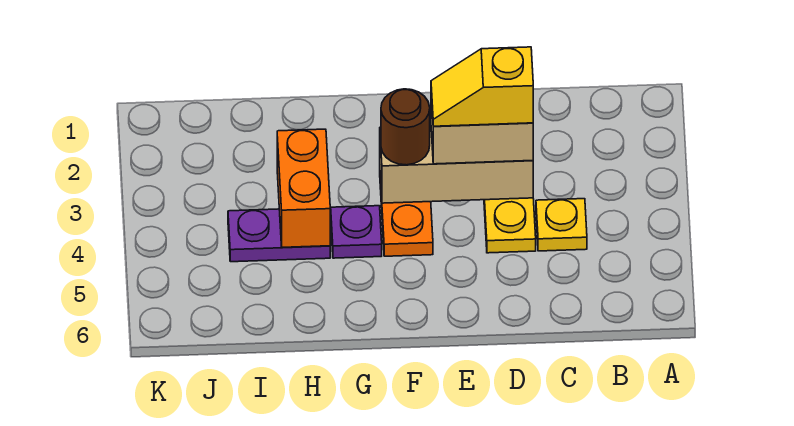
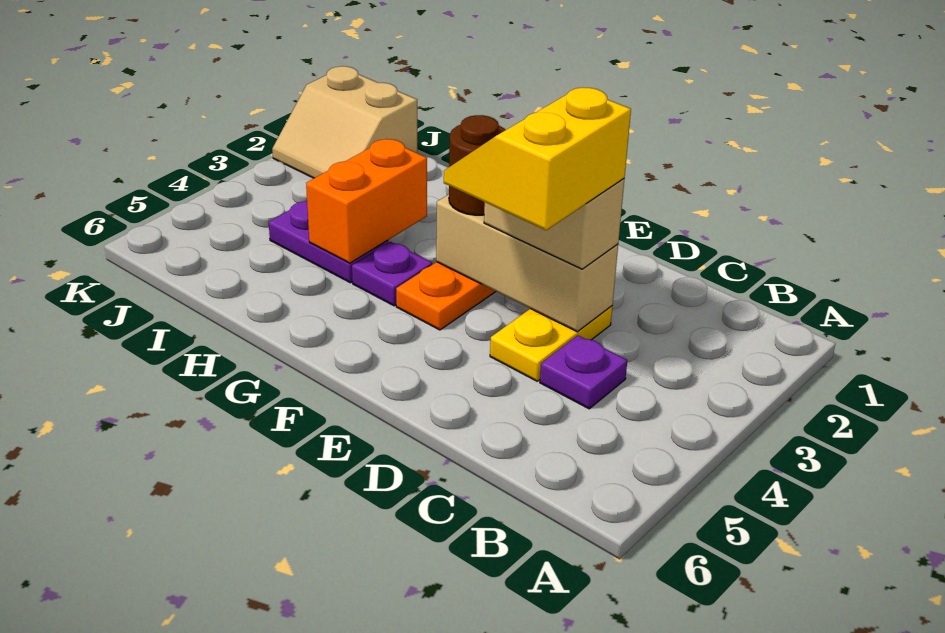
yellow plate C4 level 1 -> purple plate C4 level 1
yellow slope D3:E3 level 4 top D -> yellow slope D3:E4 level 4 top D
none -> tan slope J1:K2 level 1 top 1

